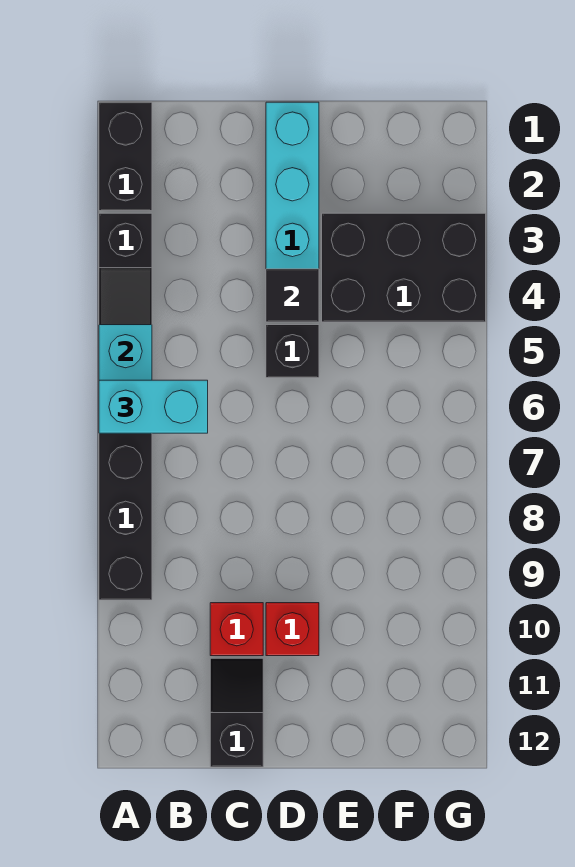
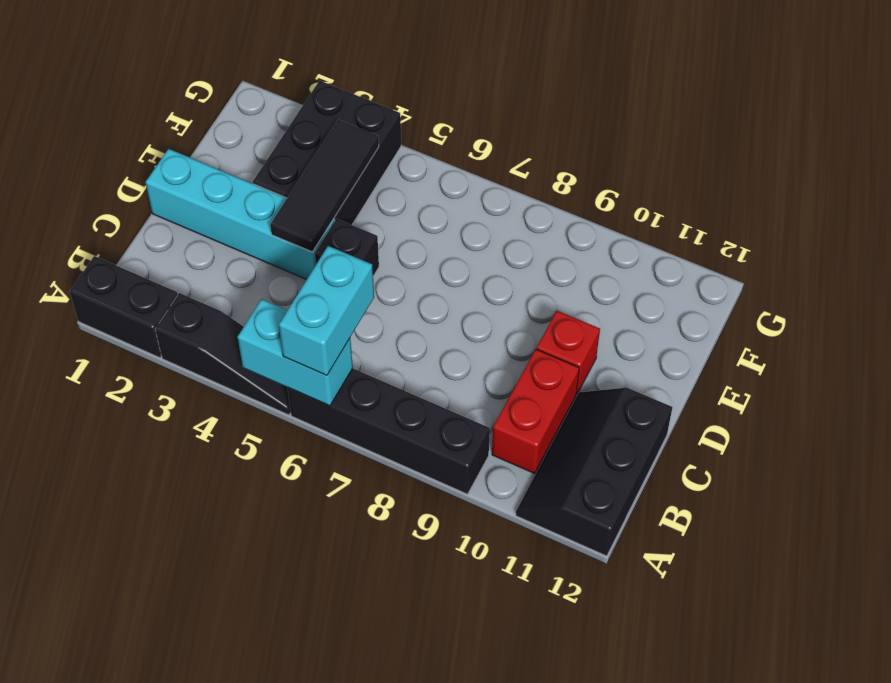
red brick C10 level 1 -> red brick B10:C10 level 1
black slope C11:C12 level 1 top 12 -> black slope A11:C12 level 1 top 12
black tile D4 level 2 -> black tile D4:F4 level 2

